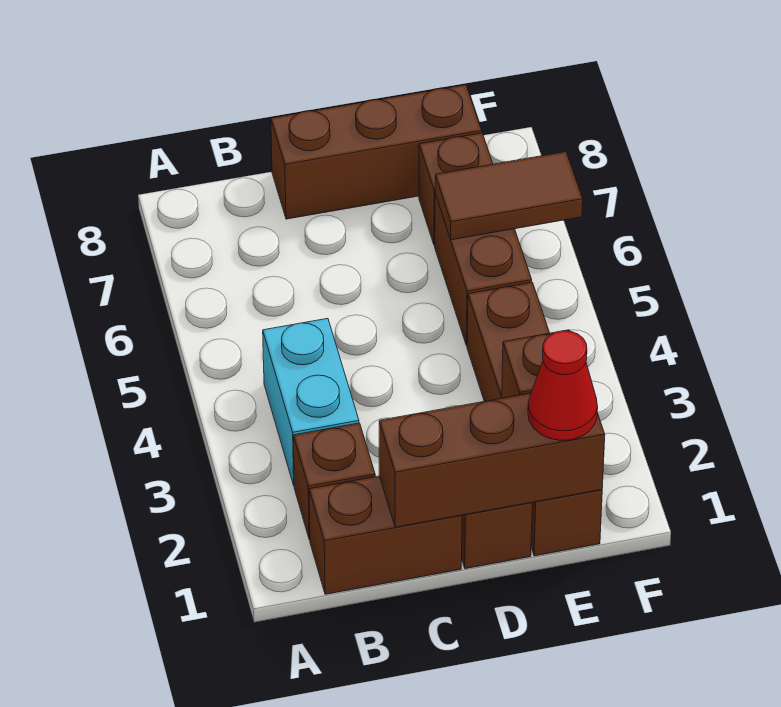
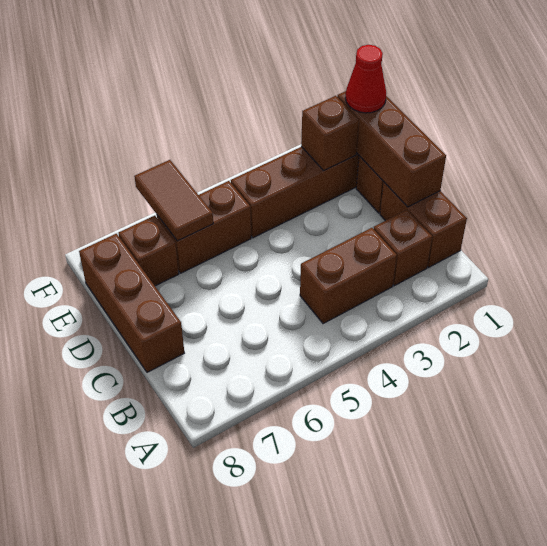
cyan brick B3:B4 level 1 -> brown brick B3:B4 level 1

